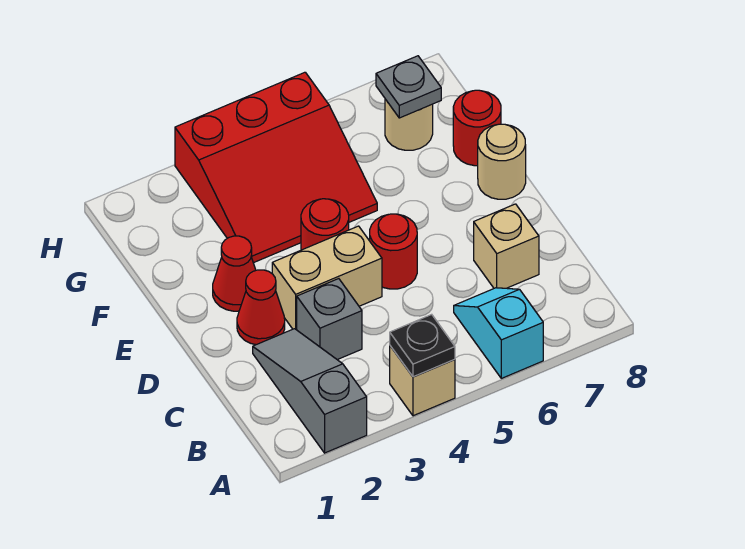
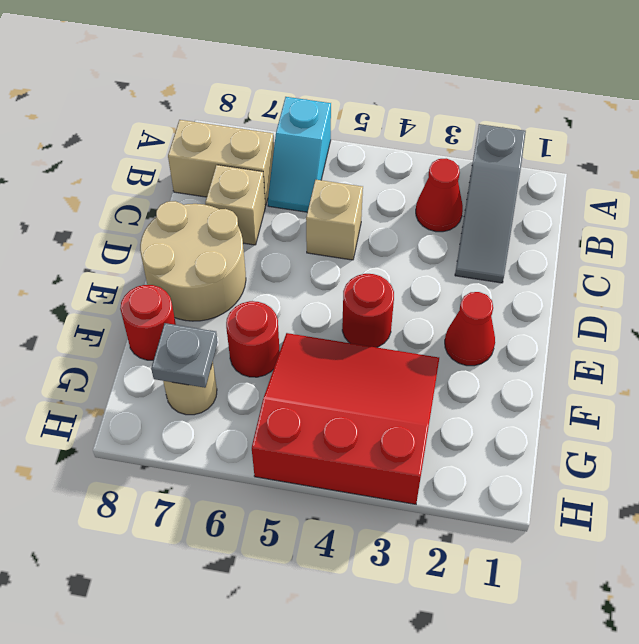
tan brick A4 level 1 -> tan brick C5 level 1
black plate A4 level 2 -> none
grey brick C3 level 1 -> none
red cone D2 level 1 -> red cone B3 level 1
tan brick D3:D4 level 1 -> tan brick B7:B8 level 1
red round brick D5 level 1 -> red round brick F6 level 1
tan round brick E8 level 1 -> tan round brick D7:E8 level 1

